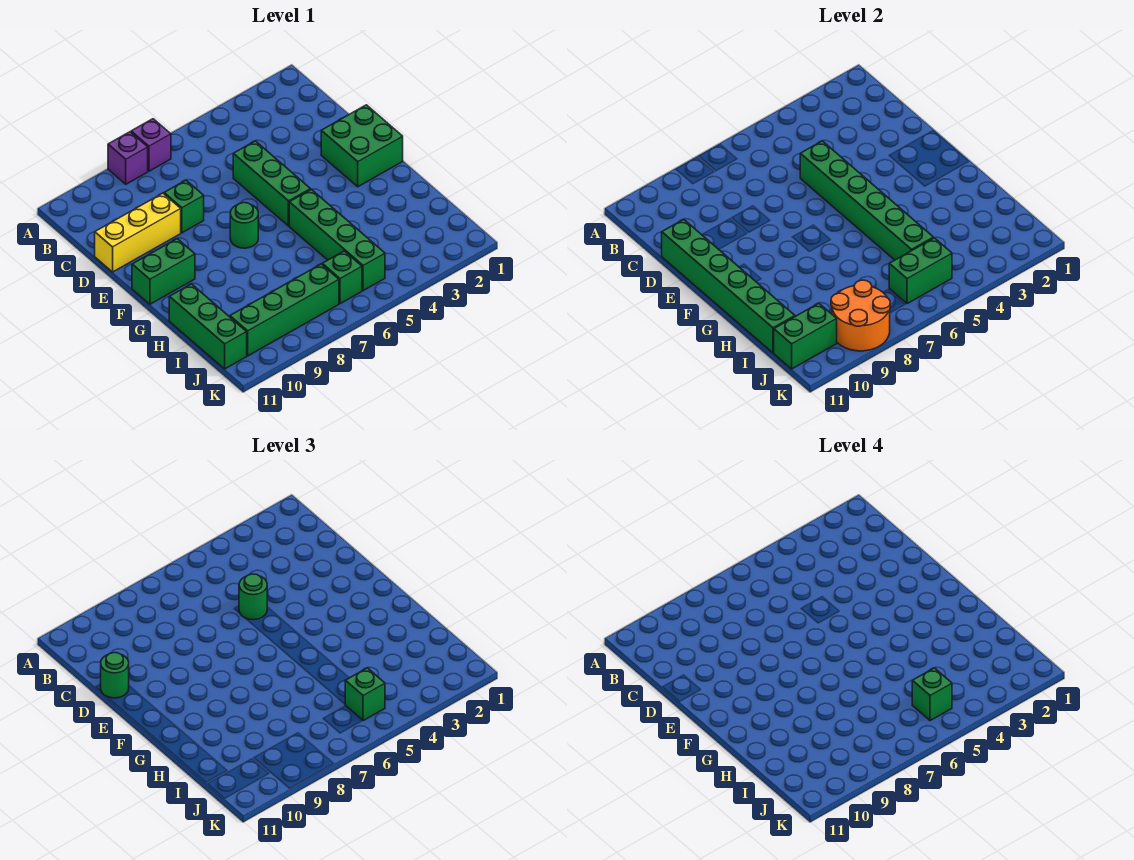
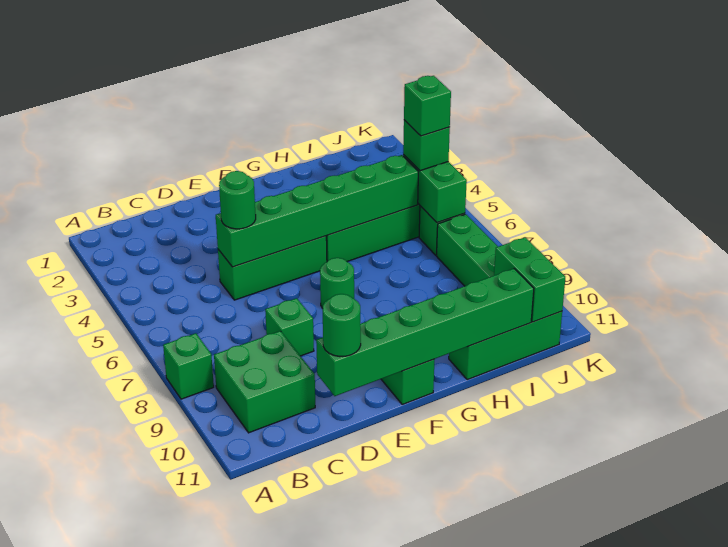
purple brick A7 level 1 -> none
purple brick A8 level 1 -> green brick A8 level 1
yellow brick D9:D11 level 1 -> none
green brick E1:F2 level 1 -> green brick B9:C10 level 1
orange round brick J8:K9 level 2 -> none

